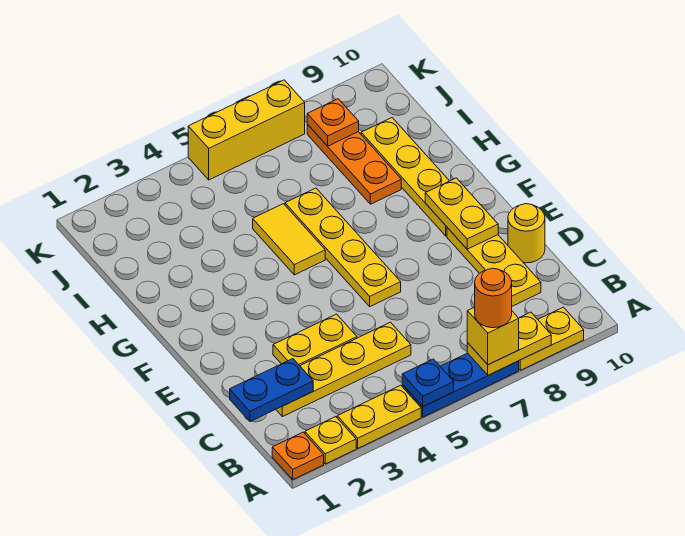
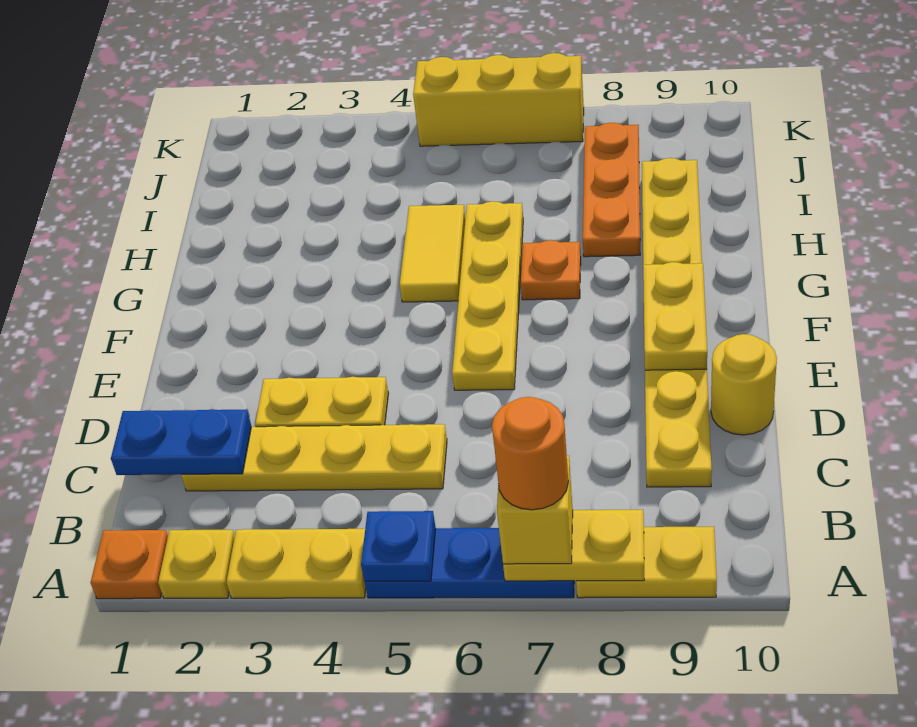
orange plate J8 level 2 -> orange plate G7 level 1

